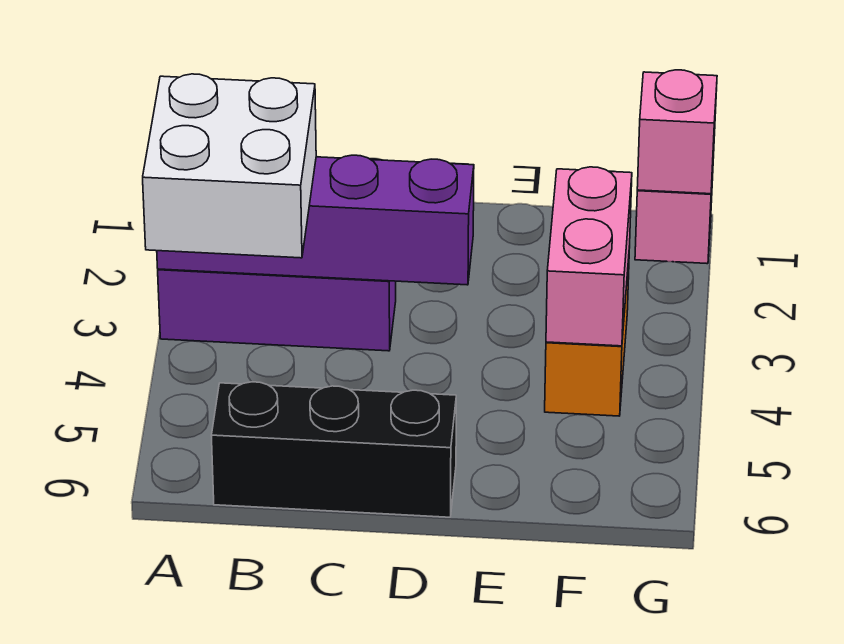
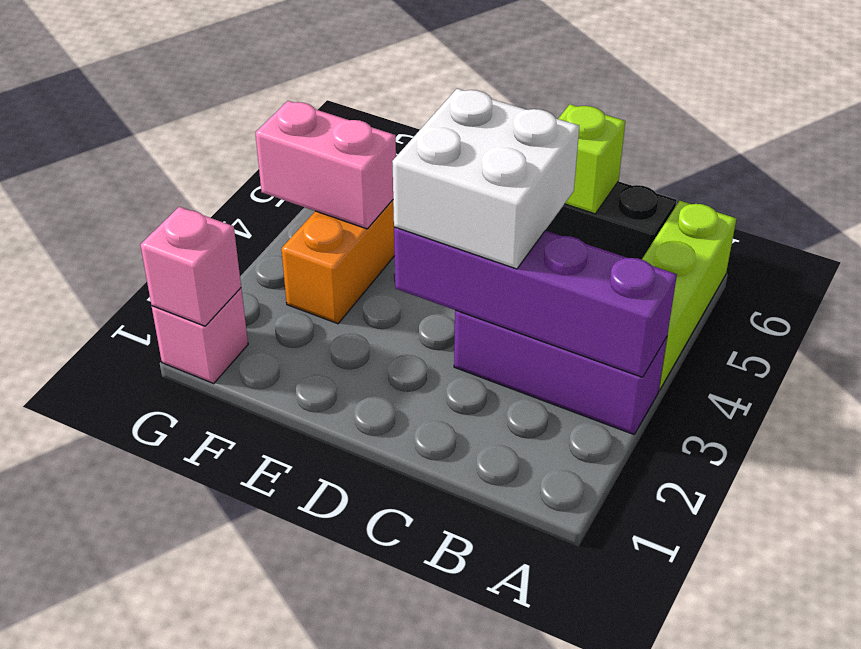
white brick A3:B4 level 3 -> white brick C3:D4 level 3
none -> lime brick A4:A6 level 1
none -> lime brick C6 level 2
pink brick F3:F4 level 2 -> pink brick F4:G4 level 2

